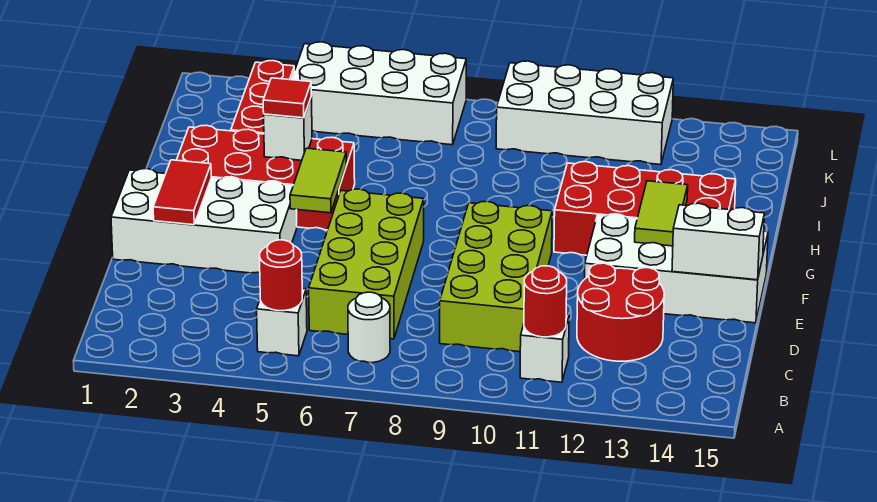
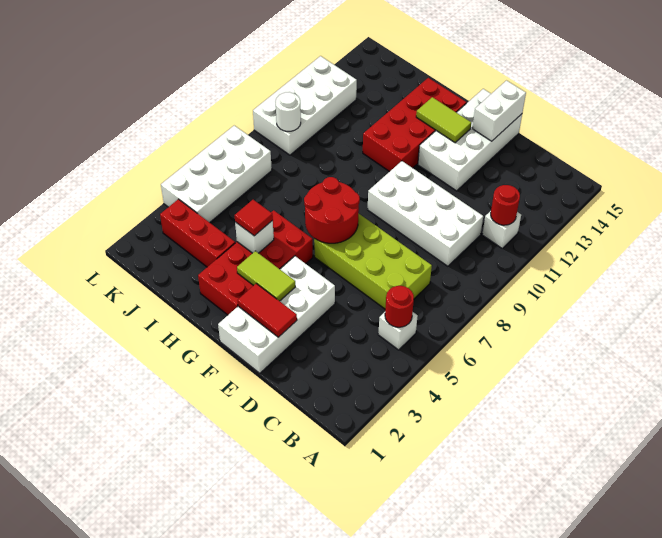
white round brick B7 level 1 -> white round brick K9 level 2
lime brick C9:F10 level 1 -> white brick C9:F10 level 1
red round brick C12:D13 level 1 -> red round brick F6:G7 level 2
lime tile F5:G5 level 2 -> lime tile F3:G3 level 2

